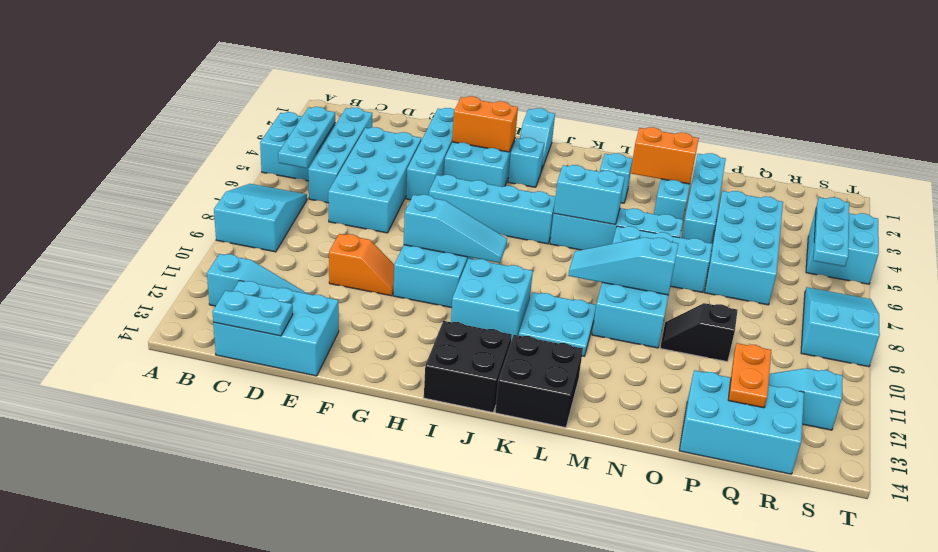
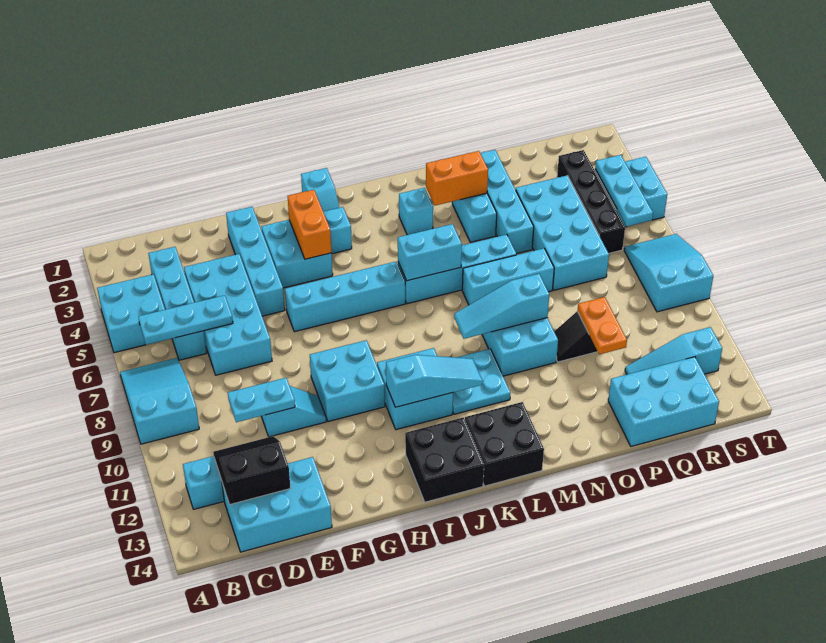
cyan plate B4:B6 level 2 -> cyan plate B6:D6 level 2
none -> black slope C12:D13 level 2 top 13
cyan plate C14:D14 level 2 -> cyan plate D10:E10 level 2
orange slope E10:F10 level 1 top E -> cyan slope E10:F10 level 1 top E
orange brick G3:H3 level 2 -> orange brick H3:H4 level 2
cyan slope G9:I9 level 2 top G -> cyan slope I11:K11 level 2 top I
orange plate Q12:Q13 level 2 -> orange plate P10:P11 level 2
none -> black brick R3:R6 level 1

